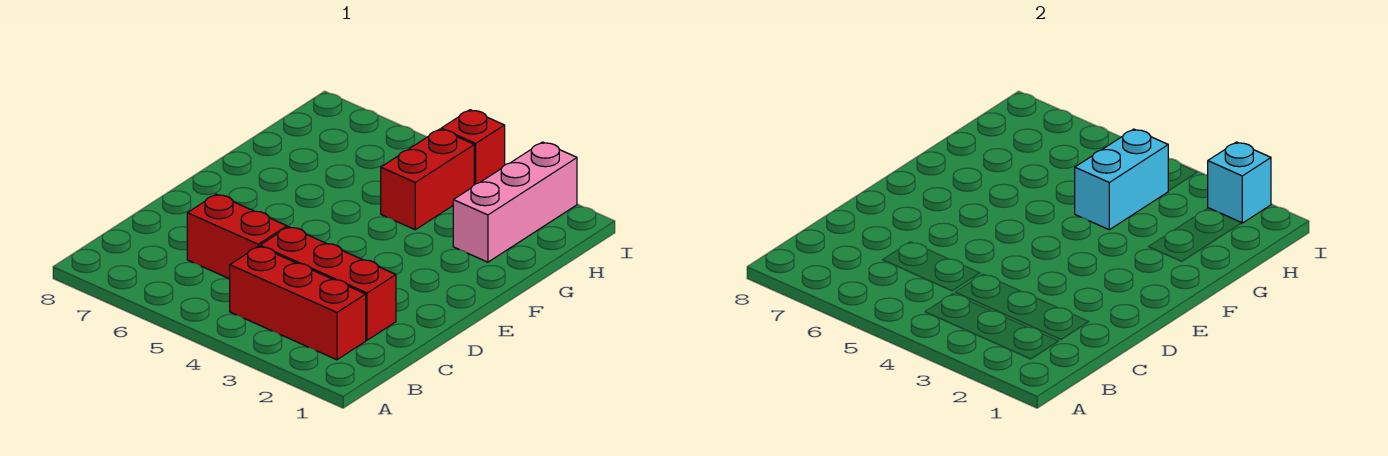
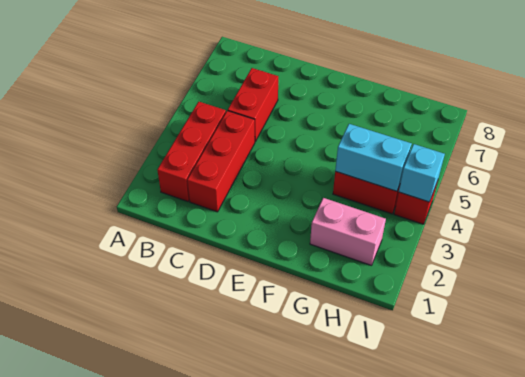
pink brick G2:I2 level 1 -> pink brick G2:H2 level 1
cyan brick I2 level 2 -> cyan brick I4 level 2

